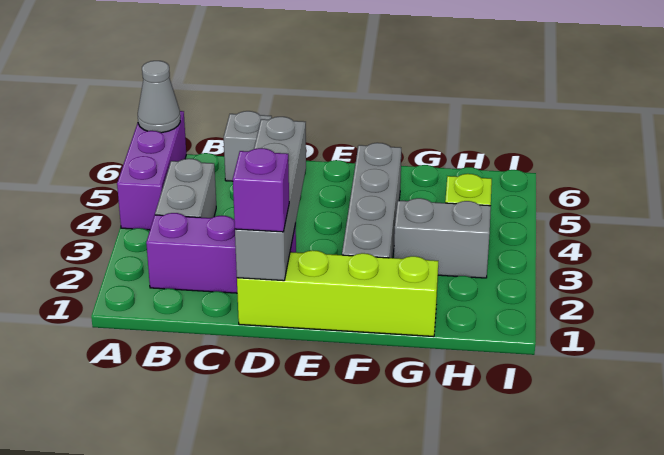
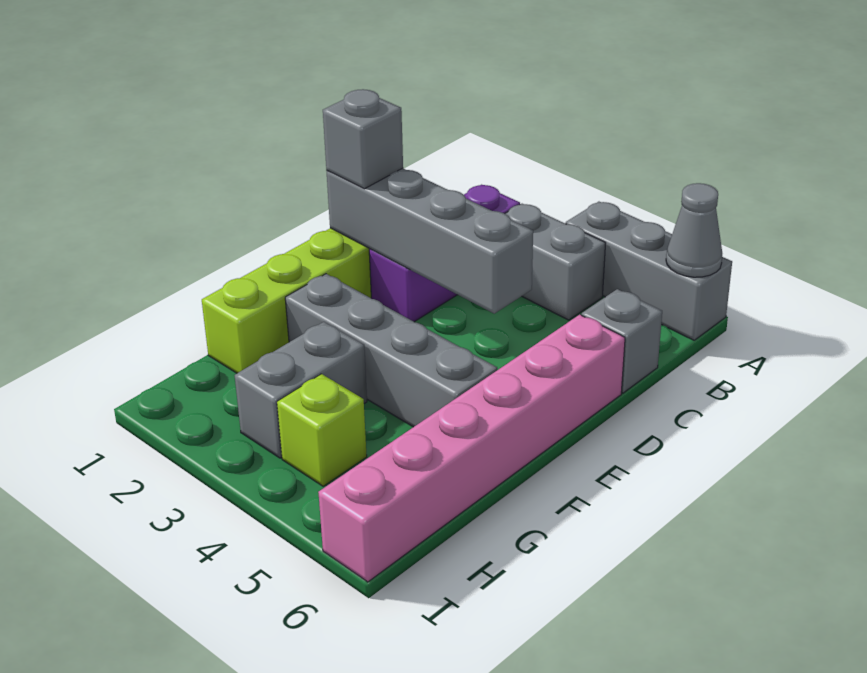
purple brick A4:A6 level 1 -> grey brick A4:A6 level 1
purple brick D1 level 3 -> grey brick D1 level 3
none -> pink brick D6:I6 level 1

